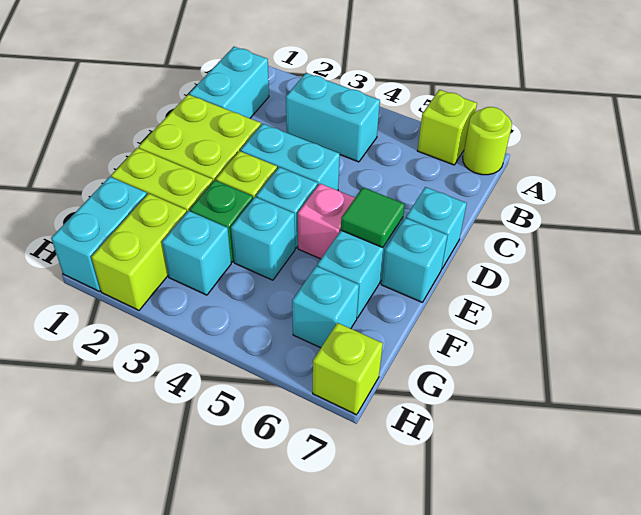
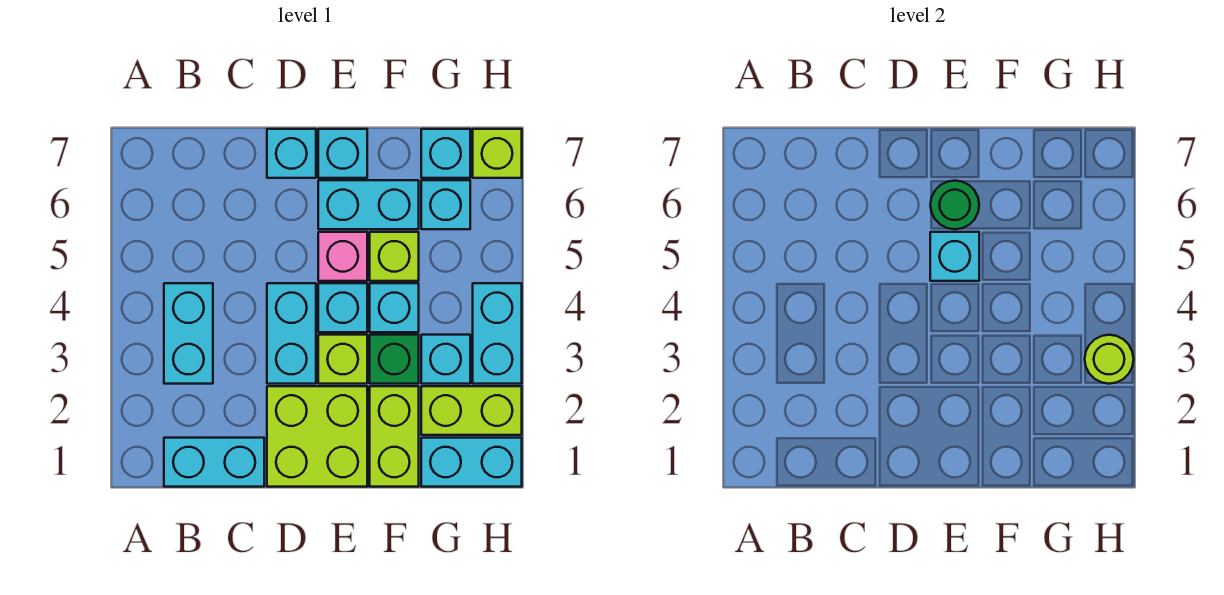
lime brick A6 level 1 -> lime brick F5 level 1
lime round brick A7 level 1 -> lime round brick H3 level 2
none -> cyan brick E5 level 2
green tile E6 level 2 -> green round brick E6 level 2
none -> cyan brick G7 level 1
none -> cyan brick H3:H4 level 1

